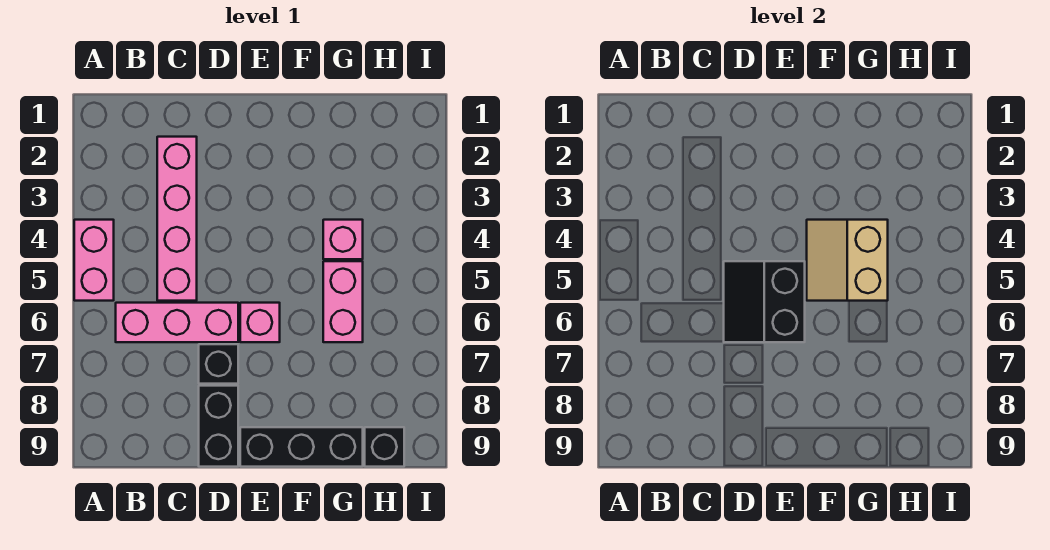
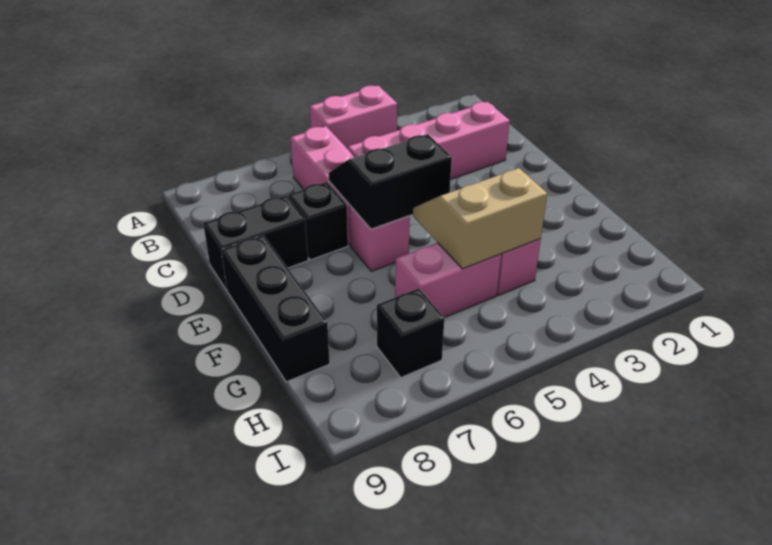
black brick H9 level 1 -> black brick H7 level 1

